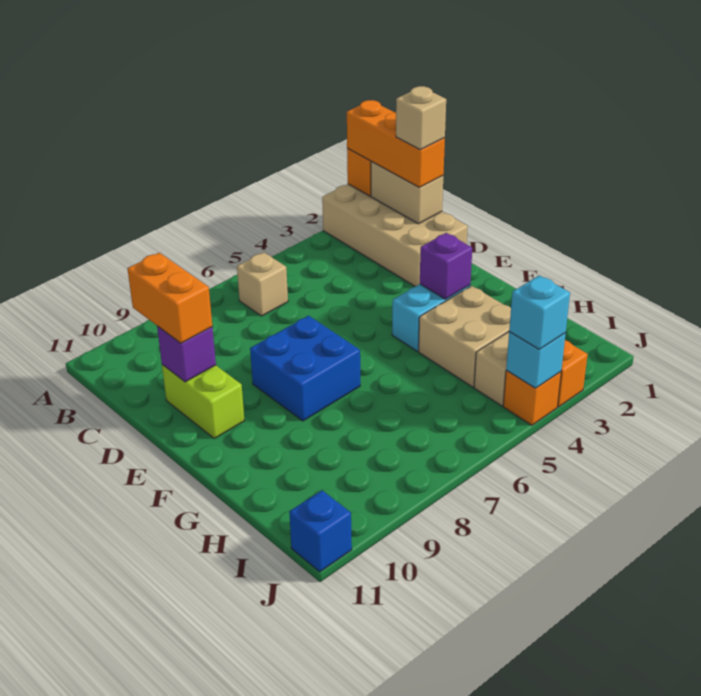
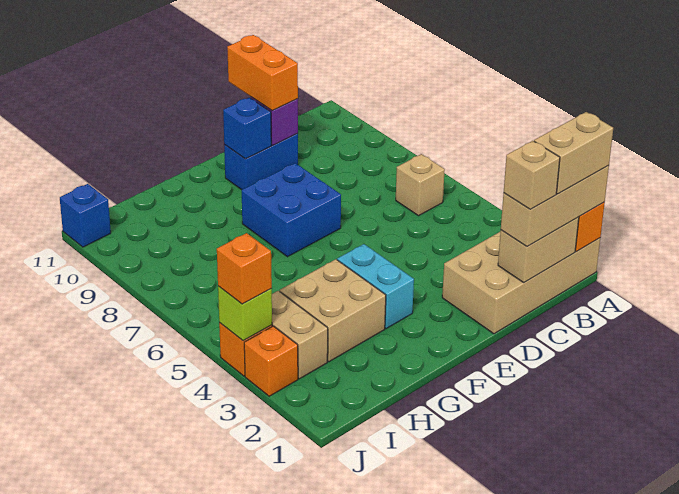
orange brick A1:C1 level 3 -> tan brick A1:C1 level 3
none -> tan brick A1:B1 level 4
orange brick C10:D10 level 3 -> orange brick D10:D11 level 3
lime brick D10:E10 level 1 -> blue brick D10:E10 level 1
none -> blue brick E10 level 2
purple brick F3 level 2 -> none
cyan brick J4 level 2 -> lime brick J4 level 2
cyan brick J4 level 3 -> orange brick J4 level 3

